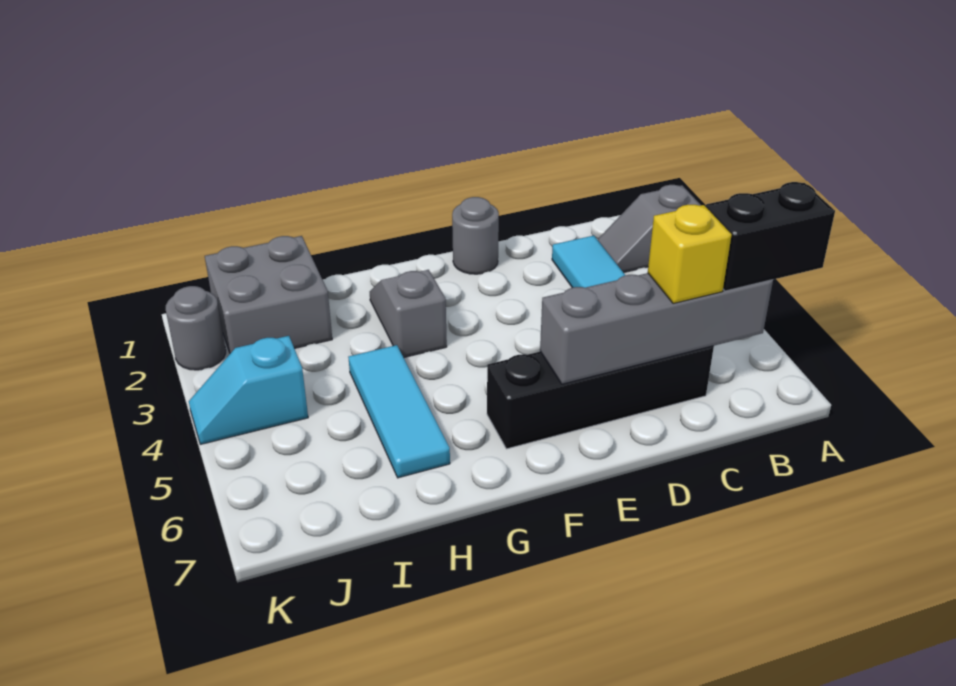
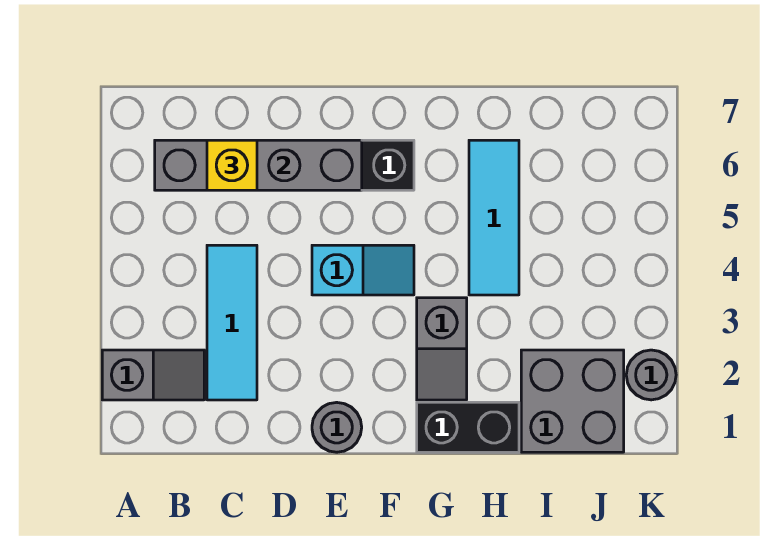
black brick A6:B6 level 3 -> black brick G1:H1 level 1
cyan slope J4:K4 level 1 top J -> cyan slope E4:F4 level 1 top E

